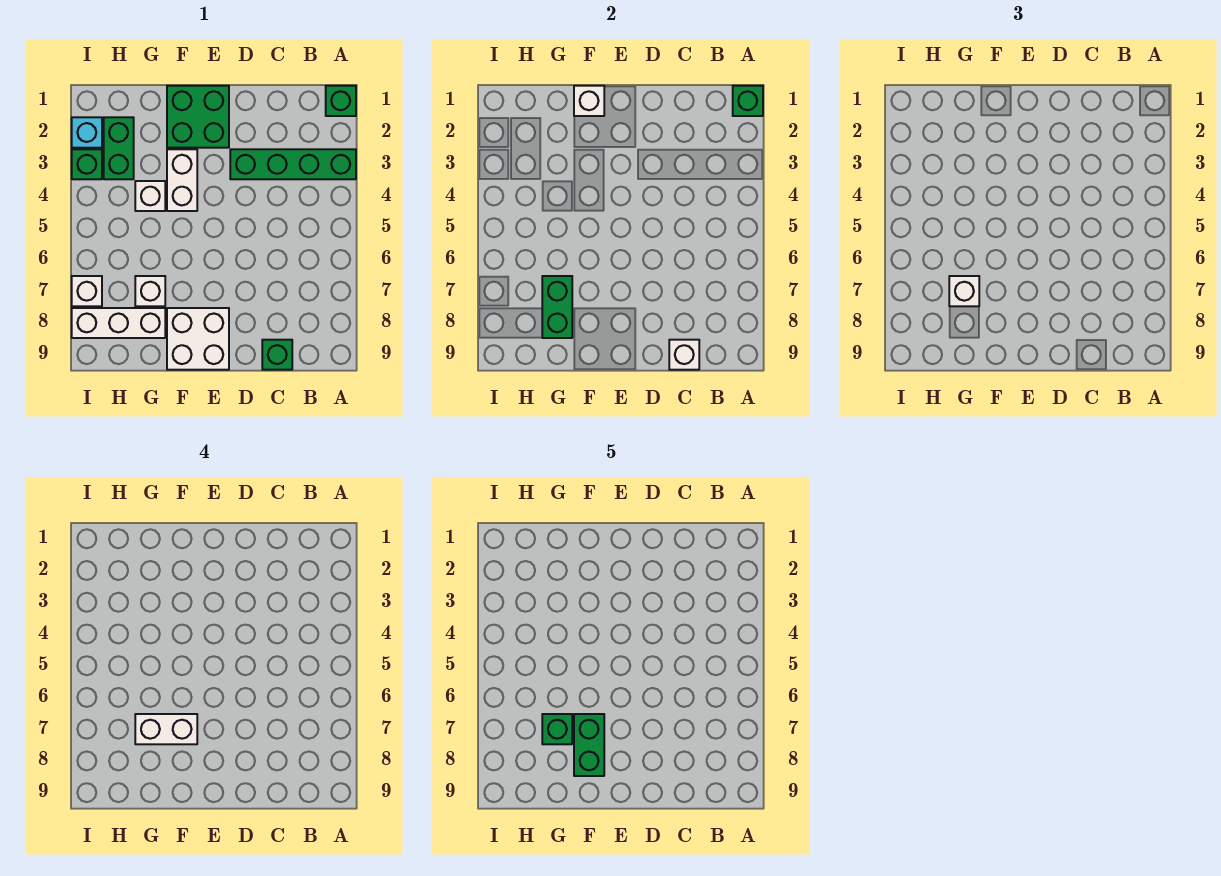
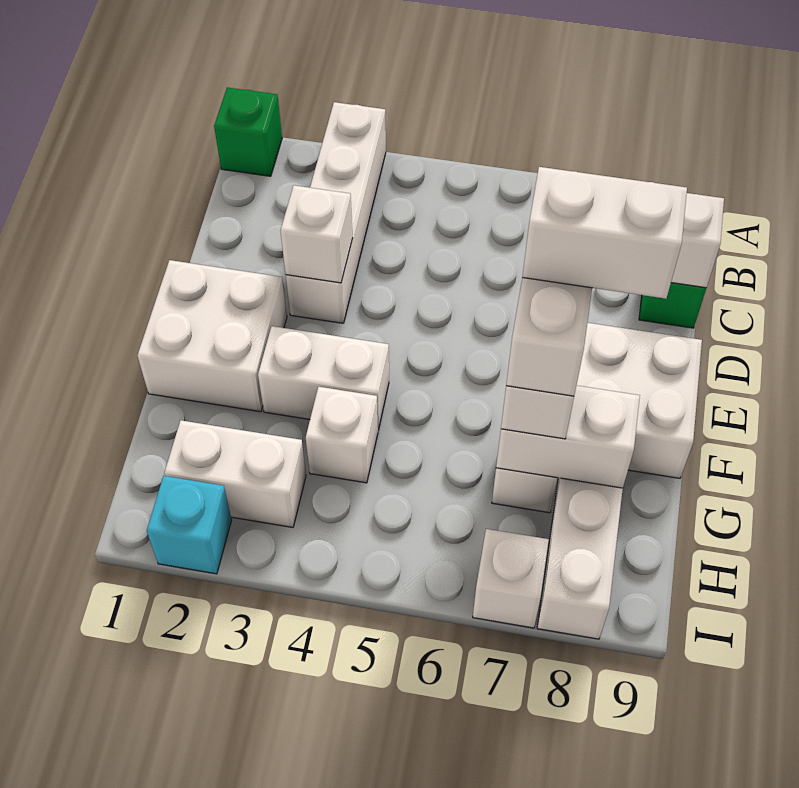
green brick A1 level 2 -> none
green brick A3:D3 level 1 -> white brick A3:D3 level 1
green brick E1:F2 level 1 -> white brick E1:F2 level 1
white brick F1 level 2 -> white brick D3 level 2
green brick F7:F8 level 5 -> white brick F7:F8 level 5
green brick G7:G8 level 2 -> white brick G7:G8 level 2
green brick G7 level 5 -> none
green brick H2:H3 level 1 -> white brick H2:H3 level 1
green brick I3 level 1 -> none

